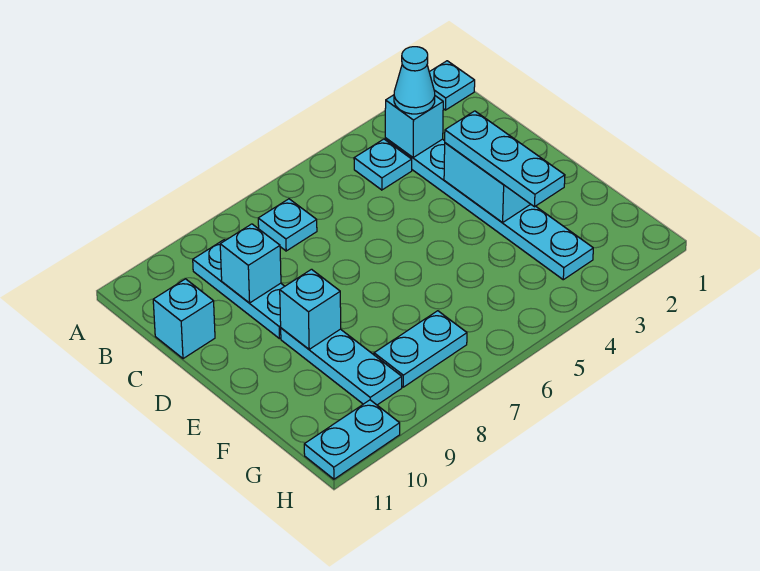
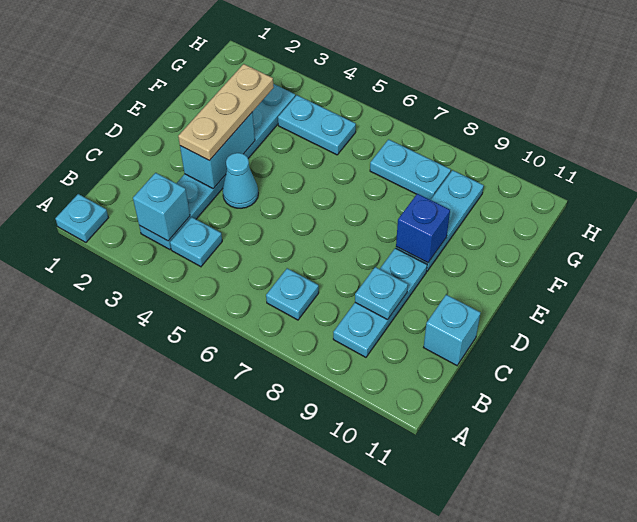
cyan cone B3 level 3 -> cyan cone D4 level 1
cyan brick C9 level 2 -> cyan plate C9 level 2
cyan plate D3:F3 level 3 -> tan plate D3:F3 level 3
cyan brick E9 level 2 -> blue brick E9 level 2
cyan plate H10:H11 level 1 -> cyan plate G4:G5 level 1

